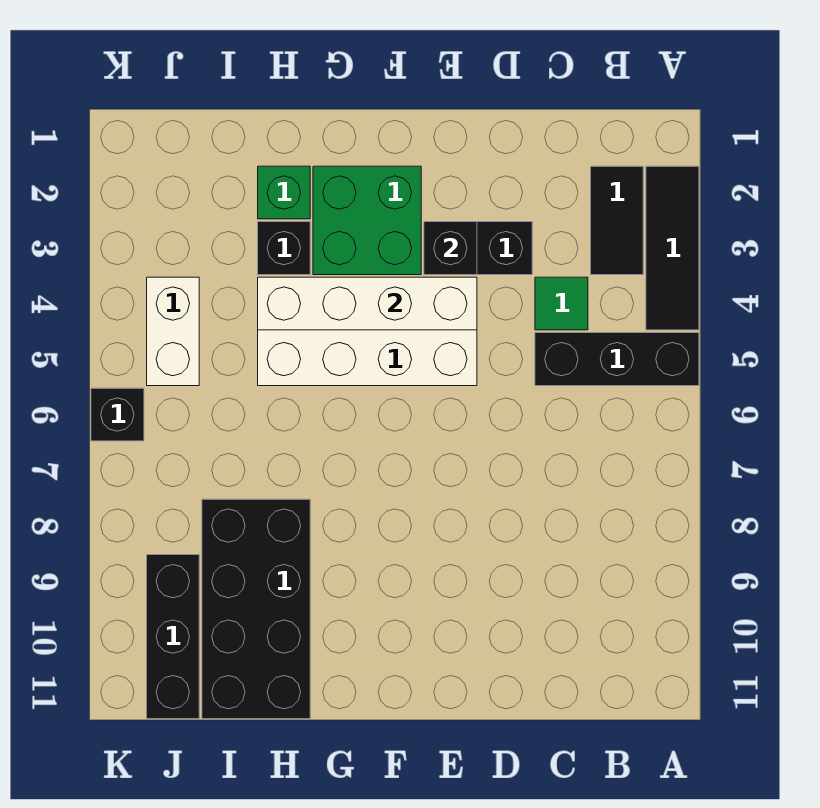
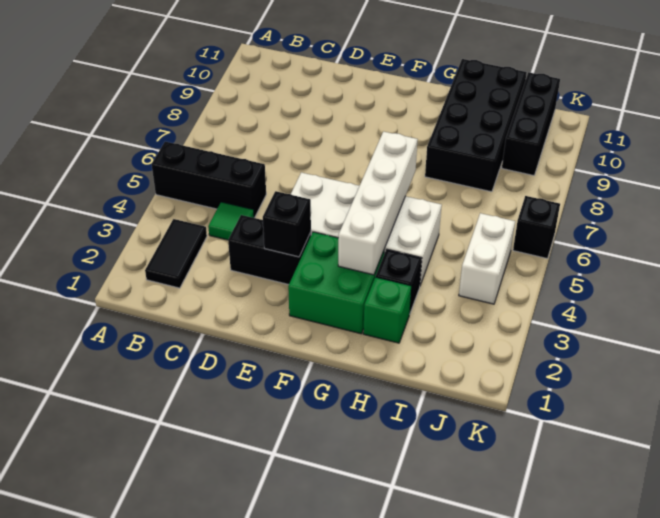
black tile A2:A4 level 1 -> none
white brick E4:H4 level 2 -> white brick G3:G6 level 2

